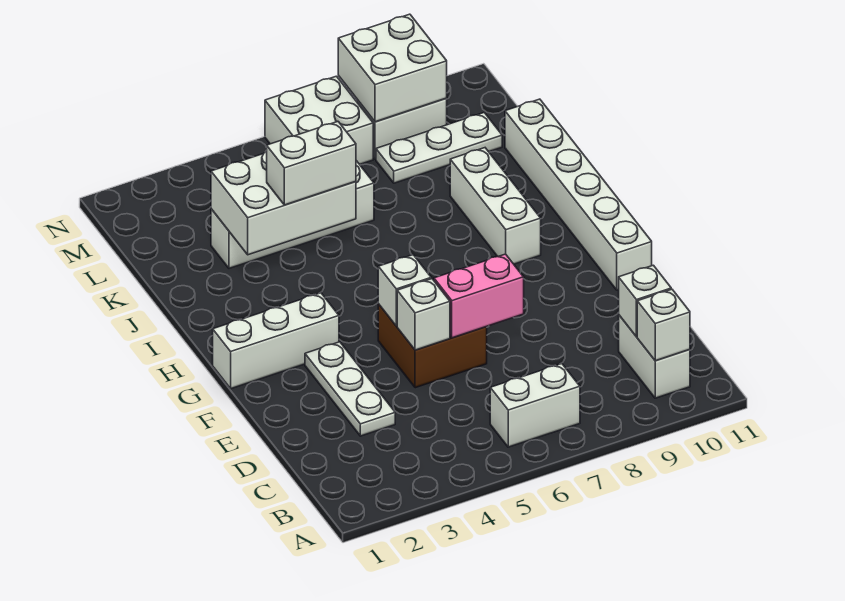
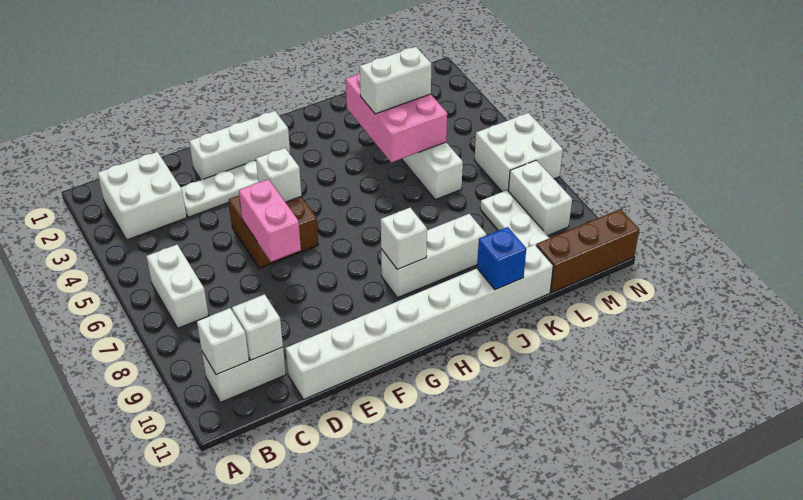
white brick E5 level 2 -> white brick H9 level 2
white brick F11:K11 level 1 -> white brick D11:K11 level 1
white brick G1:G3 level 1 -> white brick E2:G2 level 1
white brick J3:K5 level 2 -> pink brick J3:K5 level 2
white brick J4:J5 level 3 -> white brick J4:K4 level 3
none -> blue brick J11 level 2
none -> brown brick L11:N11 level 1
white brick M8:N9 level 2 -> white brick B2:C3 level 1

